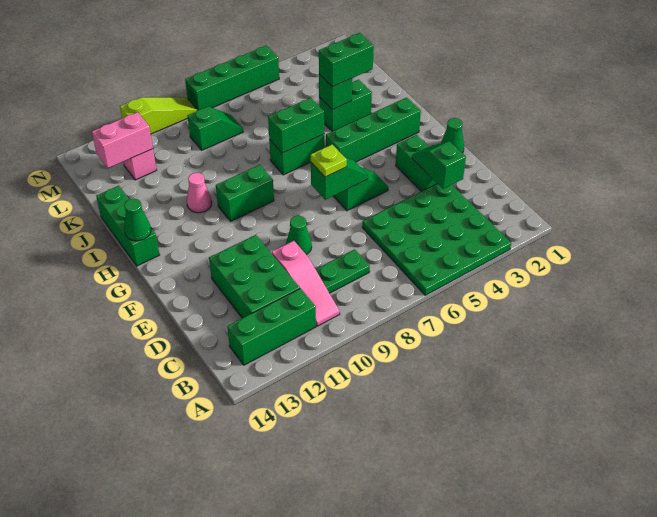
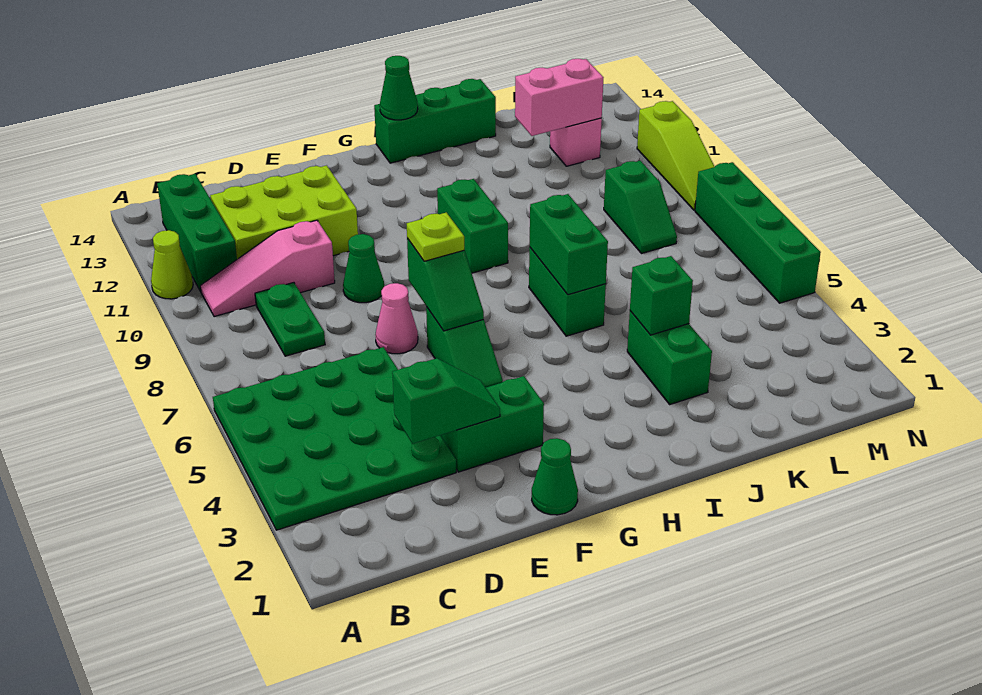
none -> lime cone A11 level 1
green brick C11:E12 level 1 -> lime brick C11:E12 level 1
green brick H2:H5 level 1 -> none
pink cone I11 level 1 -> pink cone E7 level 1
green brick J3:J4 level 3 -> none
pink brick L12:L13 level 2 -> pink brick K12:L12 level 2

